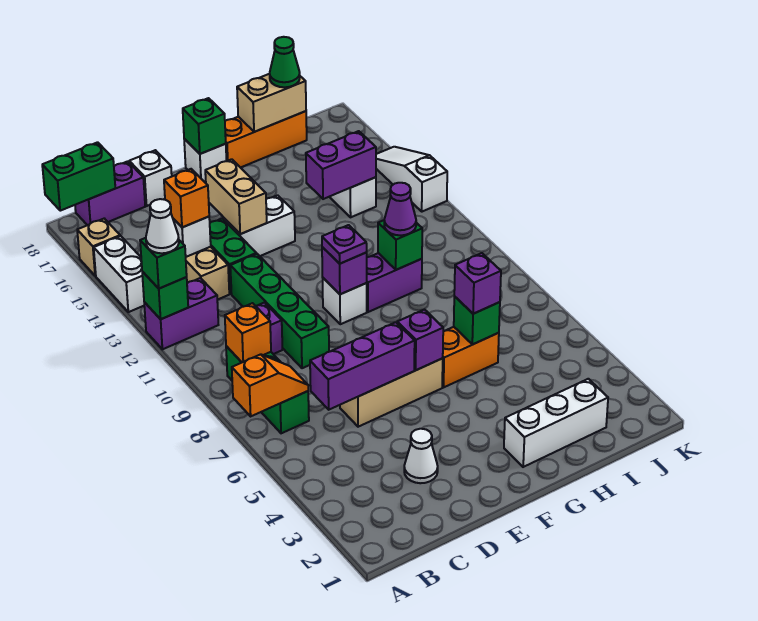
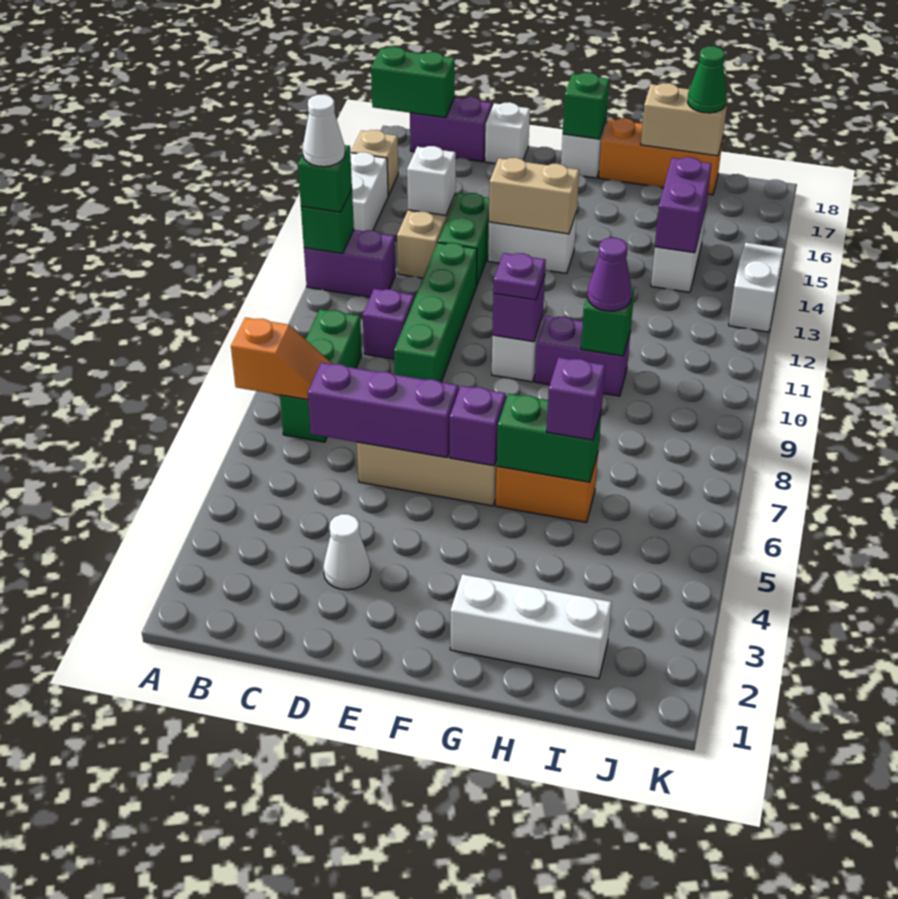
orange brick B9 level 2 -> none
orange brick C14 level 3 -> none
tan brick E14:E15 level 2 -> tan brick E14:F14 level 2
green brick H6 level 2 -> green brick G6:H6 level 2
purple brick H14:I14 level 2 -> purple brick I14:I15 level 2

